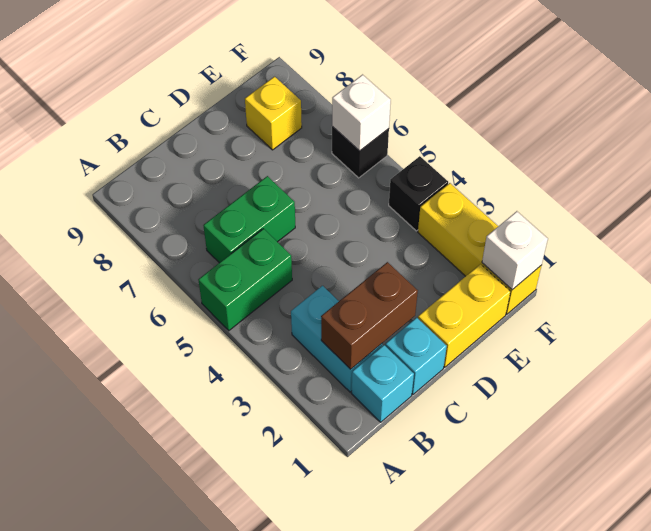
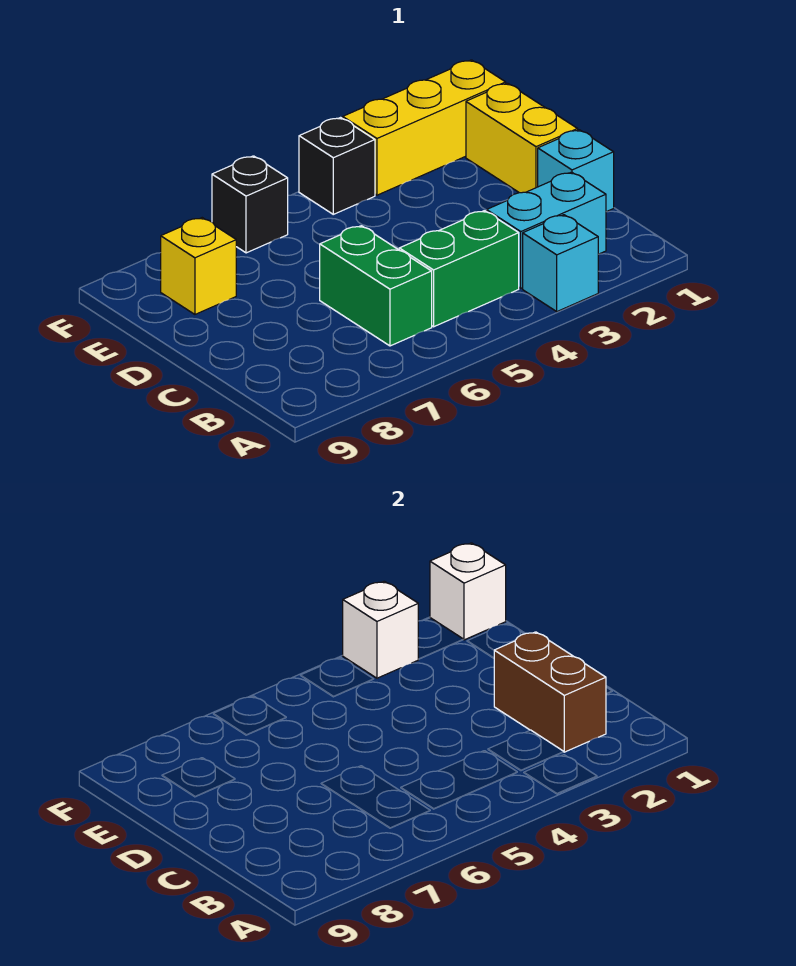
green brick A5:B5 level 1 -> green brick B4:B5 level 1
cyan brick B1 level 1 -> cyan brick A3 level 1
white brick F6 level 2 -> white brick F3 level 2

